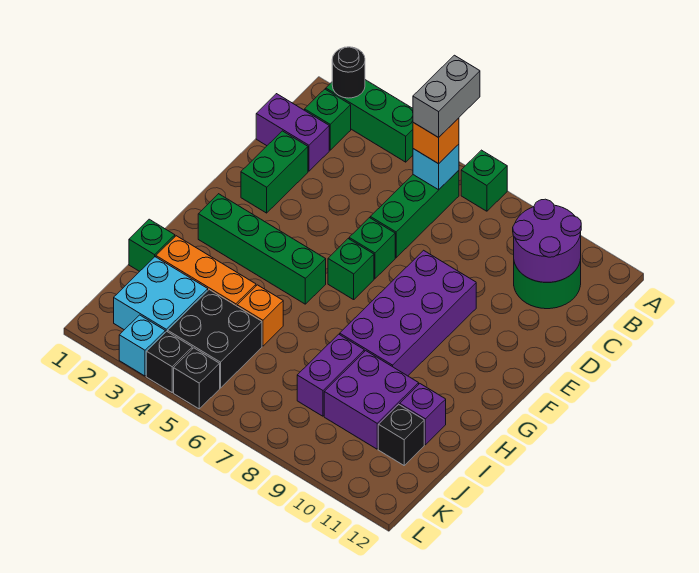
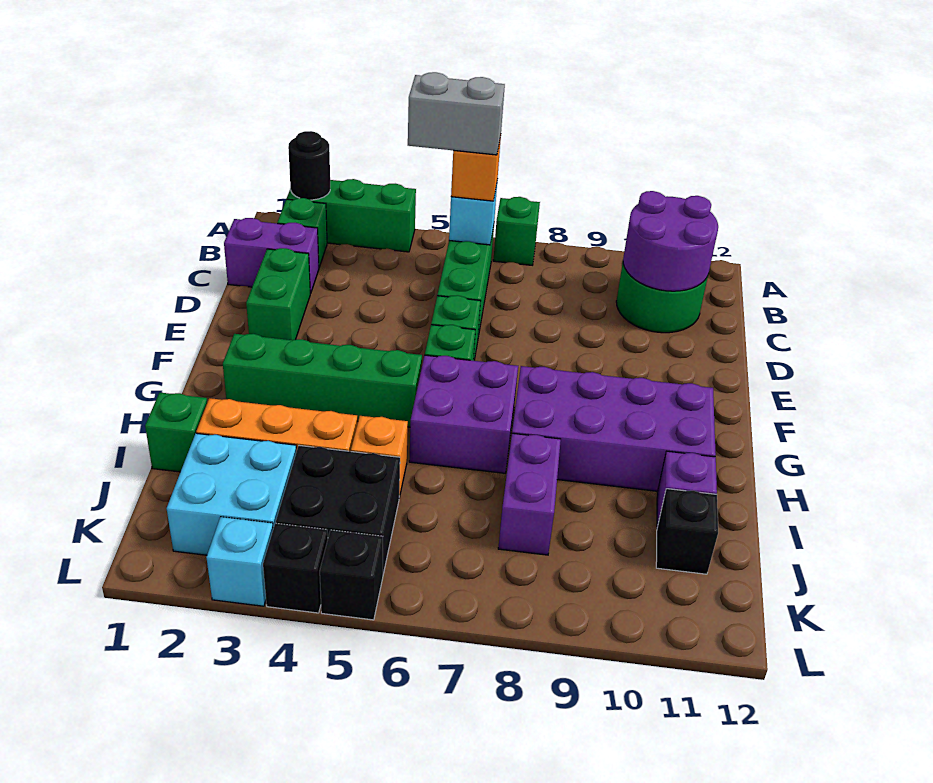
grey brick A6:B6 level 4 -> grey brick B5:B6 level 4
purple brick E8:H9 level 1 -> purple brick G8:H11 level 1
purple brick I9:J10 level 1 -> purple brick G6:H7 level 1

